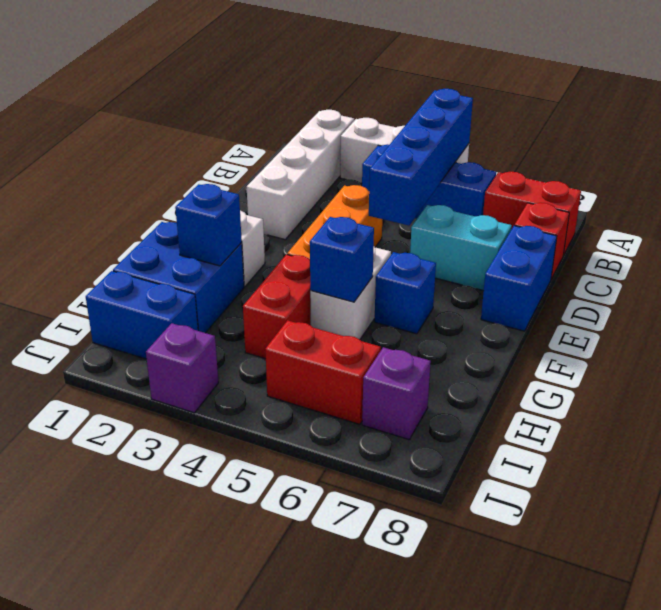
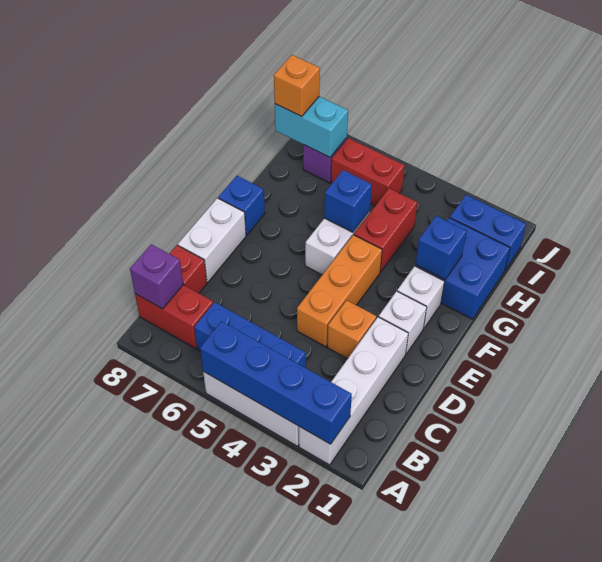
blue brick A5:D5 level 2 -> blue brick A2:A5 level 2
none -> orange brick D3 level 1
cyan brick D6:D7 level 1 -> cyan brick I7:I8 level 2
blue brick D8:E8 level 1 -> white brick D8:E8 level 1
none -> white brick E2 level 1
blue brick F6 level 1 -> blue brick F8 level 1
none -> orange brick I8 level 3
purple brick J3 level 1 -> purple brick B8 level 2

